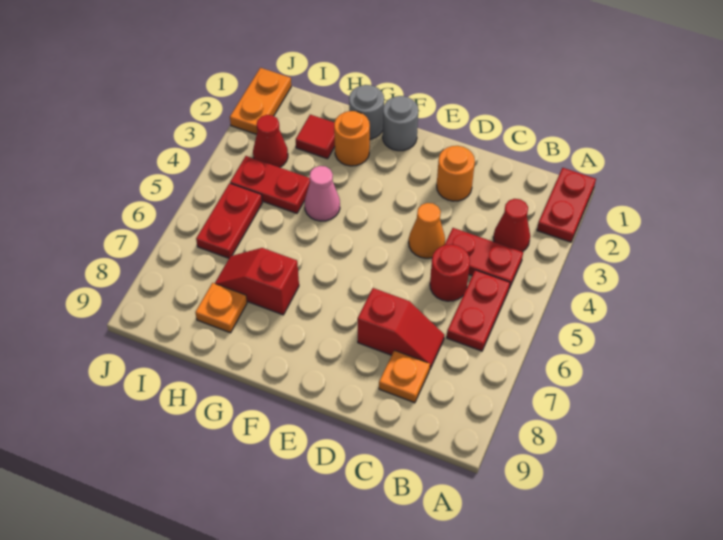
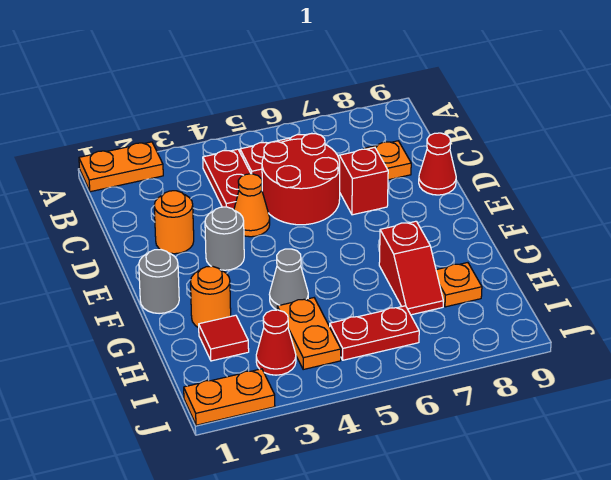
red plate A1:A2 level 1 -> orange plate A1:A2 level 1
red cone B3 level 1 -> red cone D9 level 1
red round brick C5 level 1 -> red round brick C5:D6 level 1
grey round brick G1 level 1 -> grey round brick E3 level 1
pink cone G4 level 1 -> grey cone G4 level 1
red plate H4:I4 level 1 -> orange plate H4:I4 level 1

